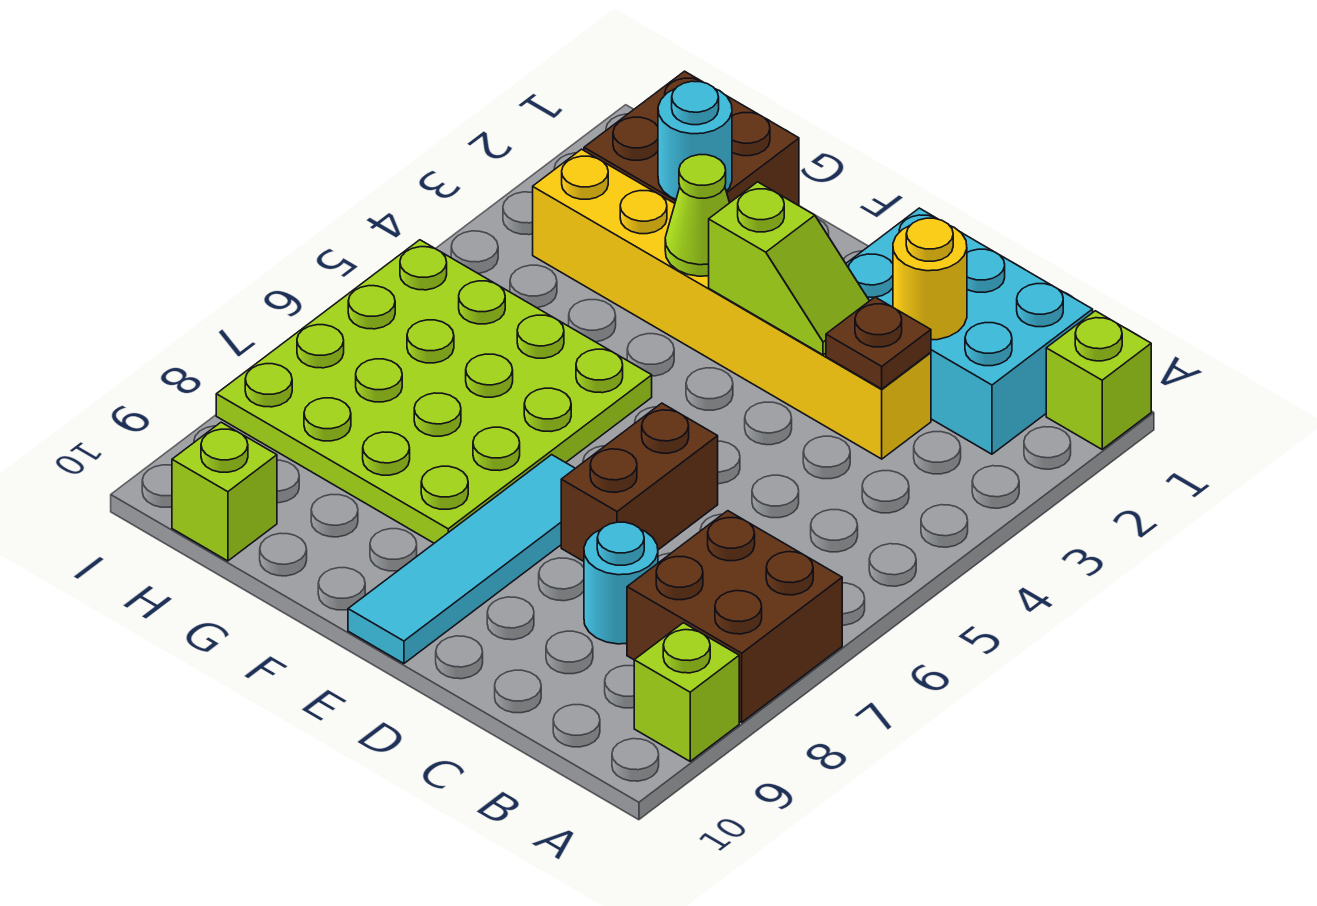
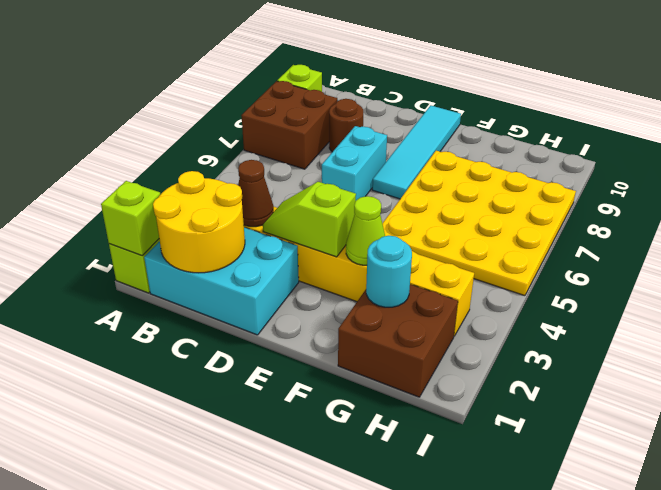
yellow round brick C2 level 2 -> yellow round brick B1:C2 level 2
brown plate C3 level 2 -> brown cone C3 level 2
cyan round brick C8 level 1 -> brown round brick C8 level 1
brown brick D6:D7 level 1 -> cyan brick D6:D7 level 1
lime plate F5:I8 level 1 -> yellow plate F5:I8 level 1
lime brick H10 level 1 -> lime brick A1 level 2

